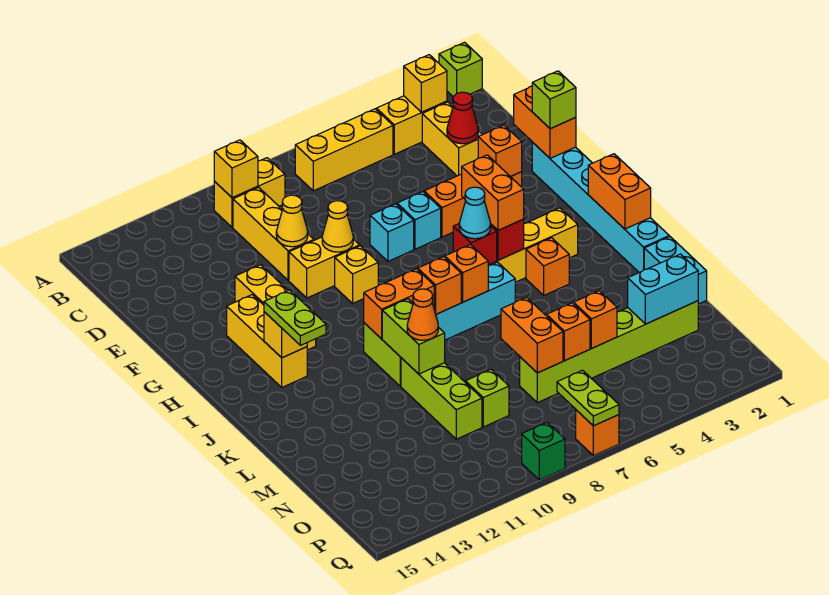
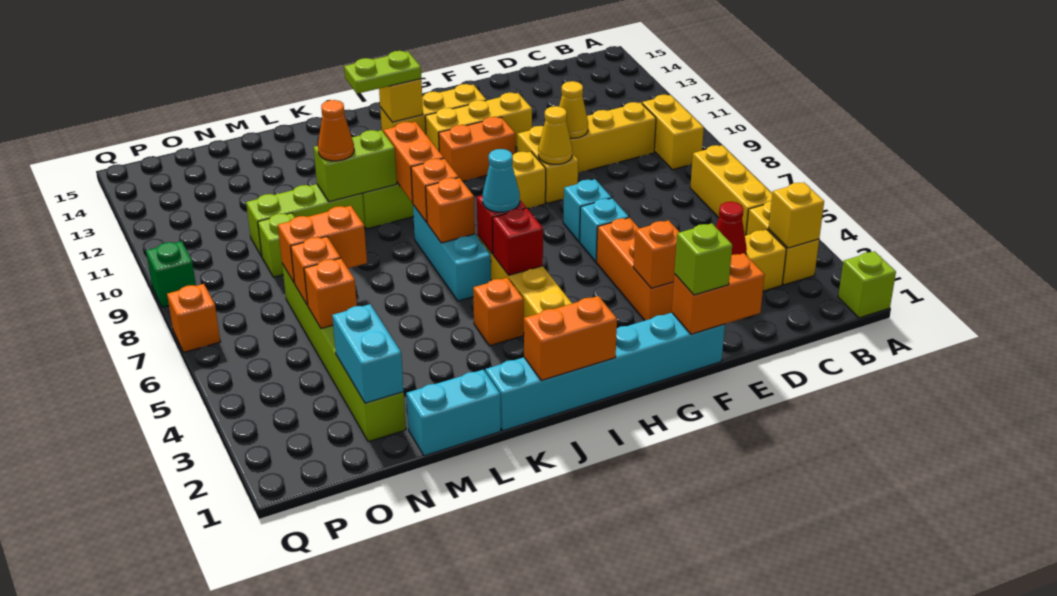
yellow brick B10 level 2 -> none
orange brick H5:I5 level 3 -> orange brick G11:H11 level 1
lime plate P7:Q7 level 2 -> none

